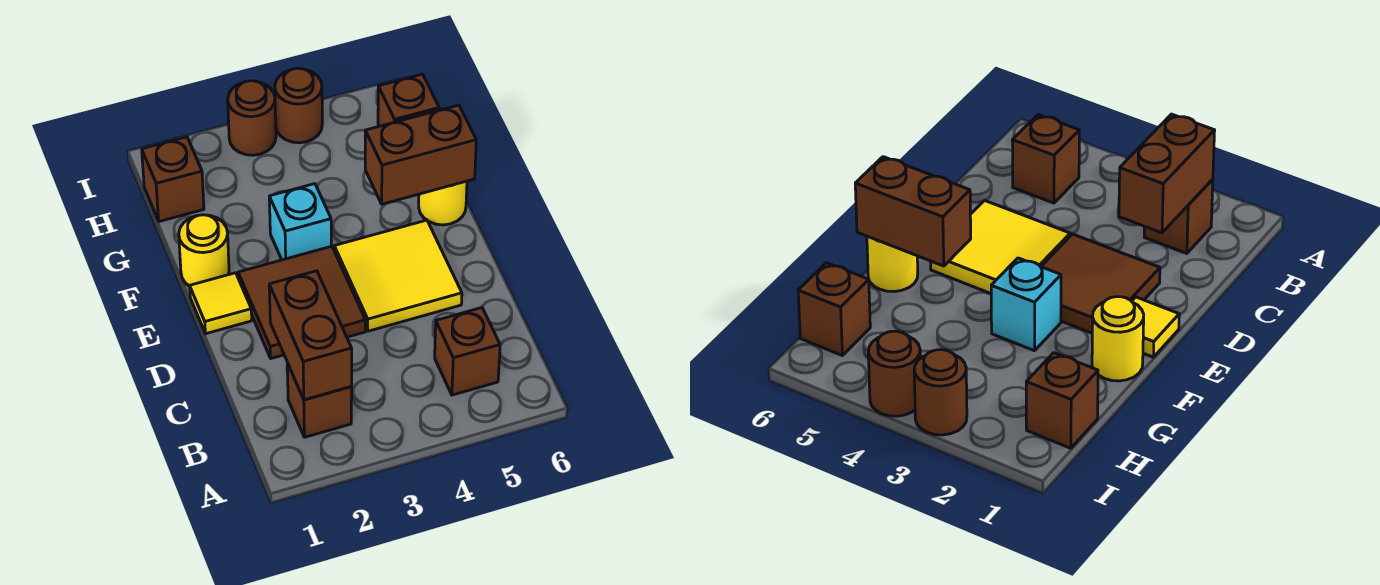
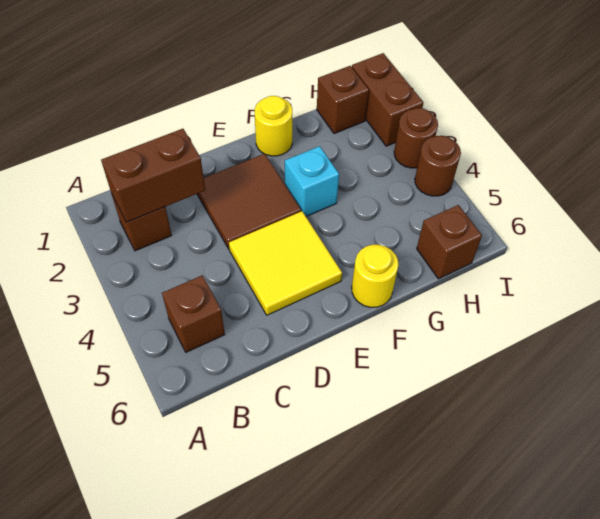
yellow tile E1 level 1 -> none
brown brick F5:F6 level 2 -> brown brick I1:I2 level 1

